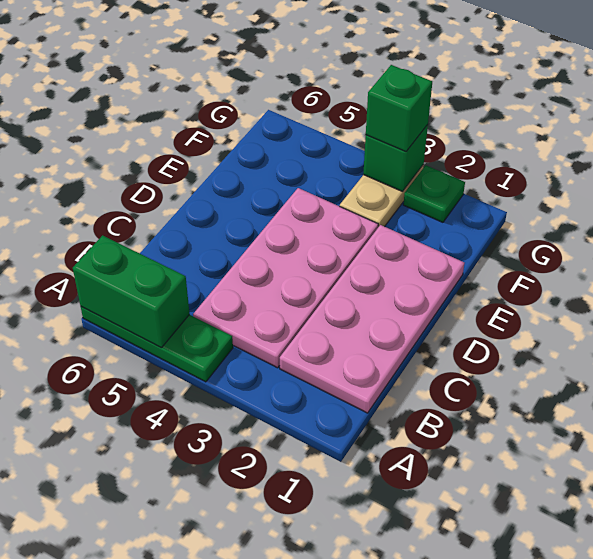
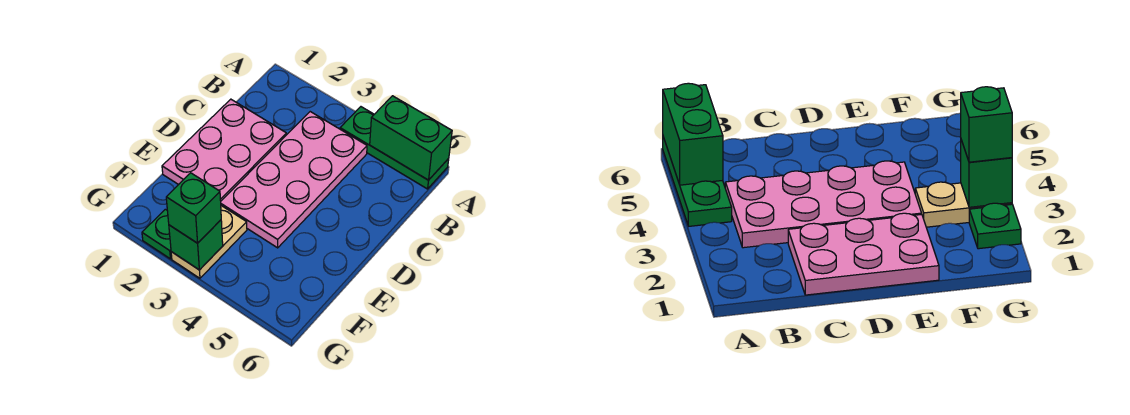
pink plate B1:E2 level 1 -> pink plate C1:E2 level 1

